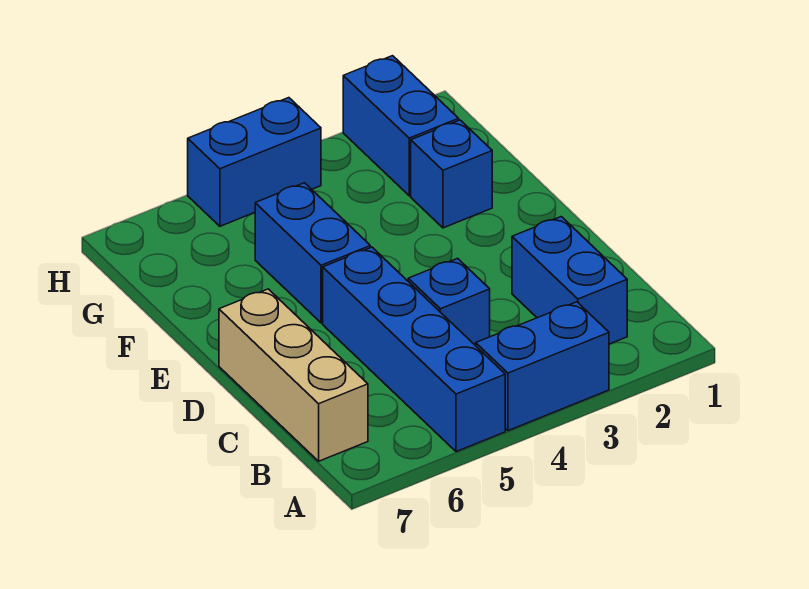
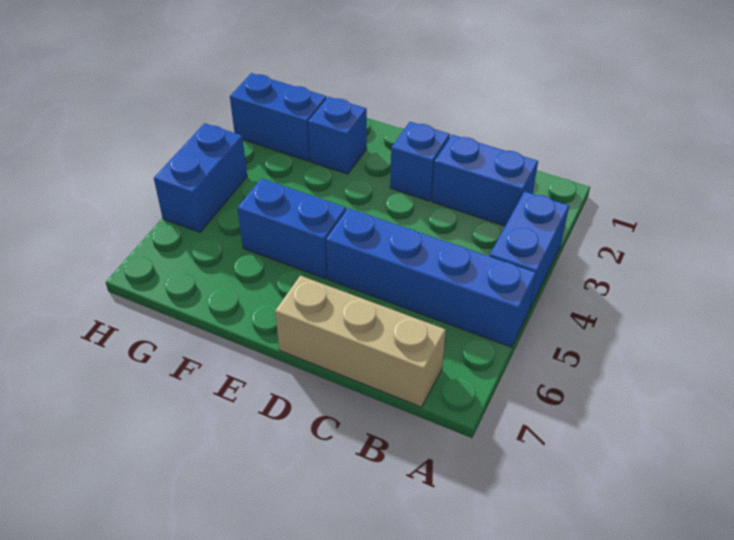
blue brick C4 level 1 -> blue brick D2 level 1

